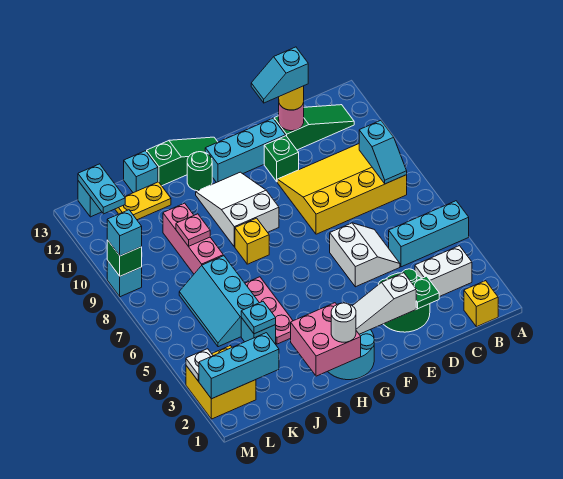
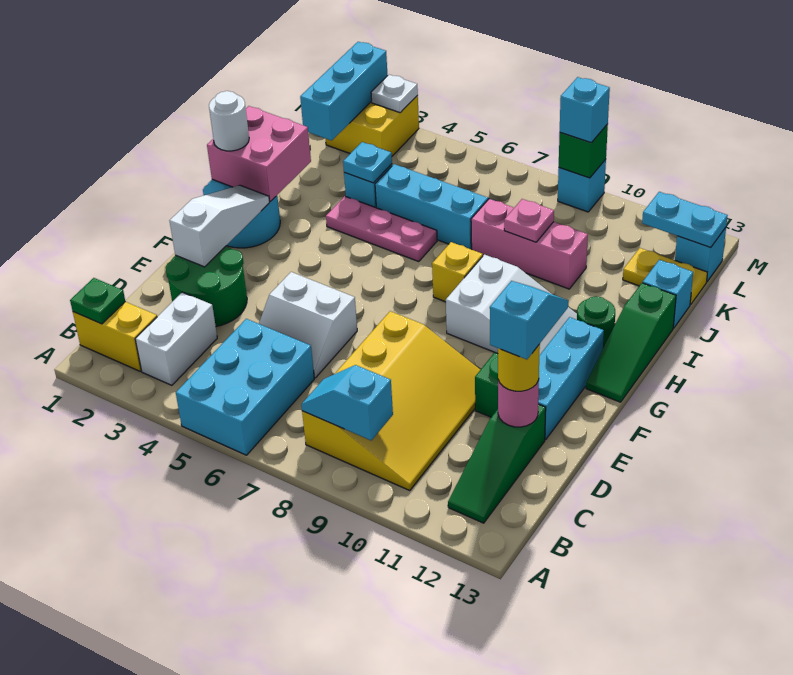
cyan brick A5:C5 level 1 -> cyan brick A5:C6 level 1
yellow brick B1 level 1 -> yellow brick B1:B2 level 1
green plate D2 level 2 -> green plate B1 level 2
yellow plate J12:K12 level 1 -> yellow plate K12:K13 level 1

